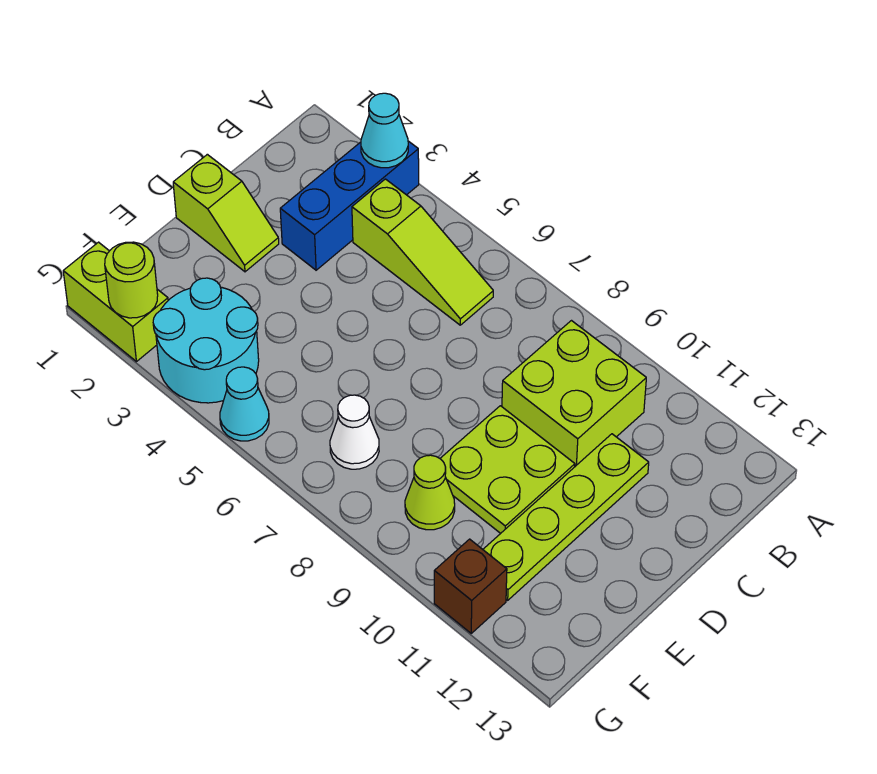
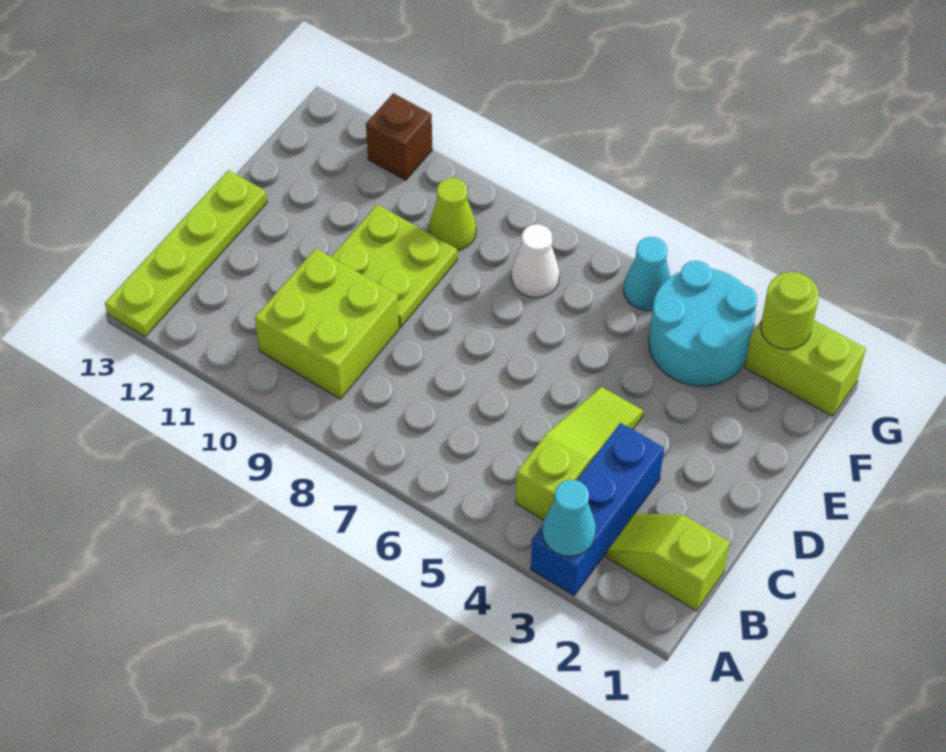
lime slope B4:B6 level 1 top 4 -> lime slope B4:D4 level 1 top B
lime plate C11:F11 level 1 -> lime plate A13:D13 level 1
lime slope D1:D2 level 1 top 1 -> lime slope B1:B2 level 1 top 1

